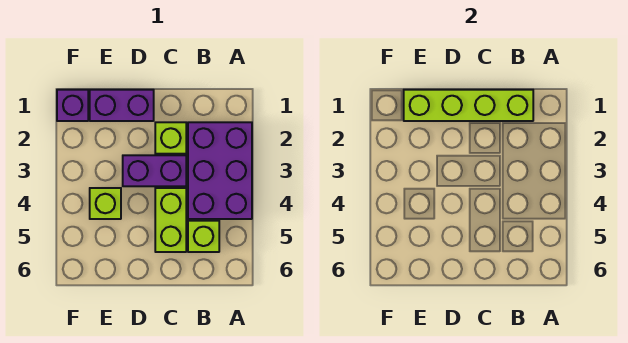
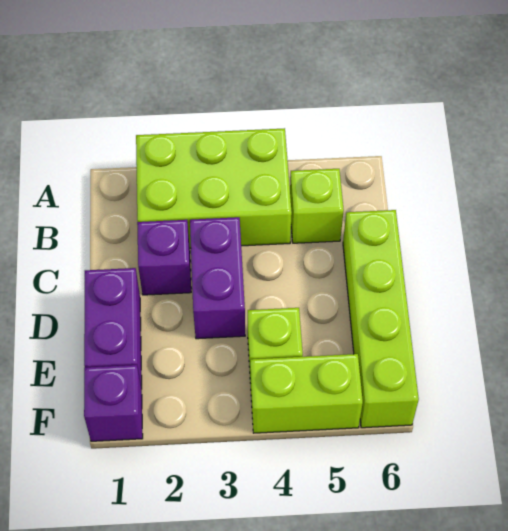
purple brick A2:B4 level 1 -> lime brick A2:B4 level 1
lime brick B1:E1 level 2 -> lime brick C6:F6 level 1
lime brick C2 level 1 -> purple brick C2 level 1
lime brick C4:C5 level 1 -> lime brick F4:F5 level 1

